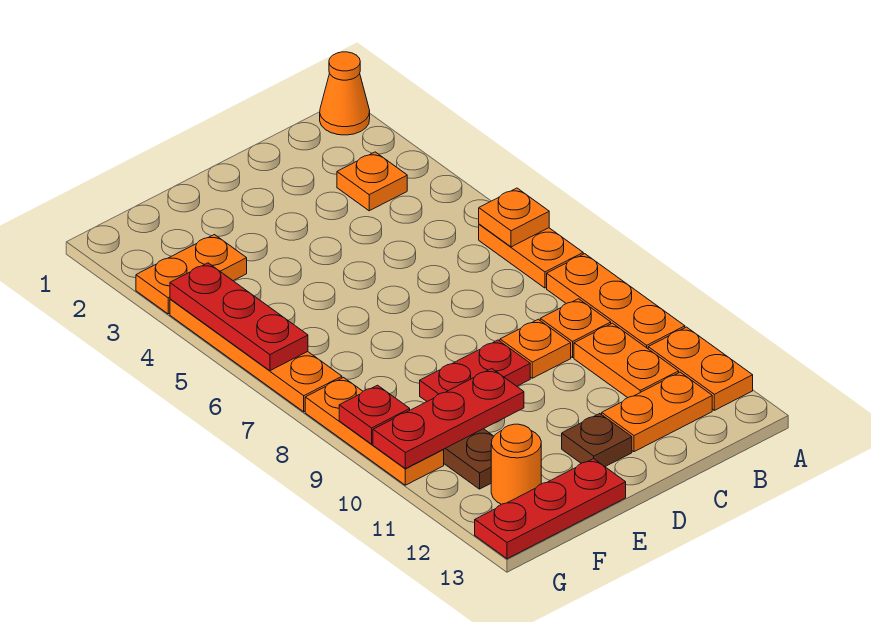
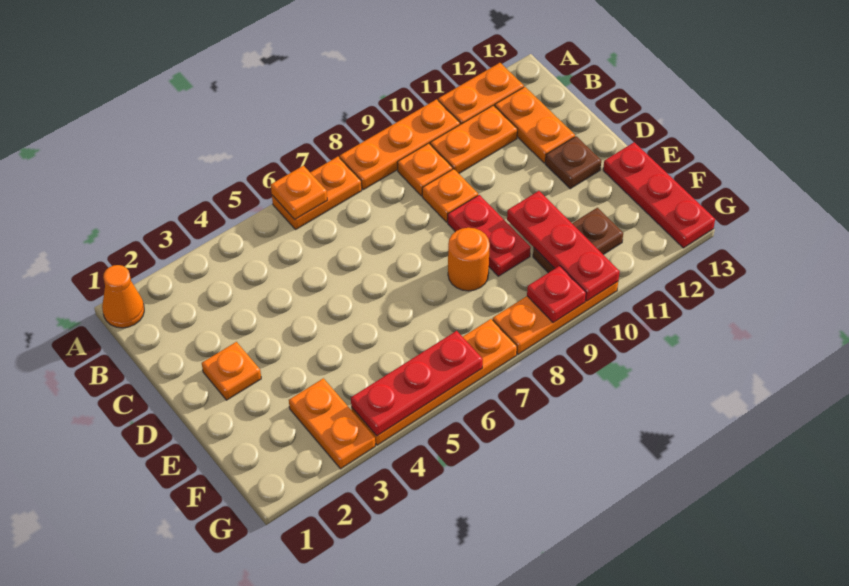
orange plate B3 level 1 -> orange plate D2 level 1
orange round brick F12 level 1 -> orange round brick E8 level 1

